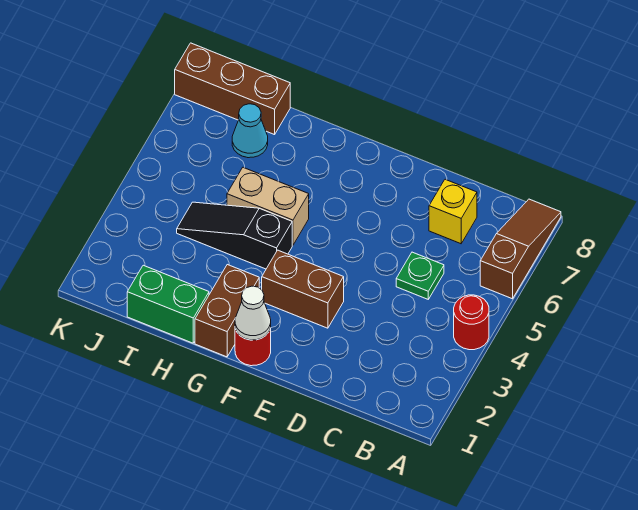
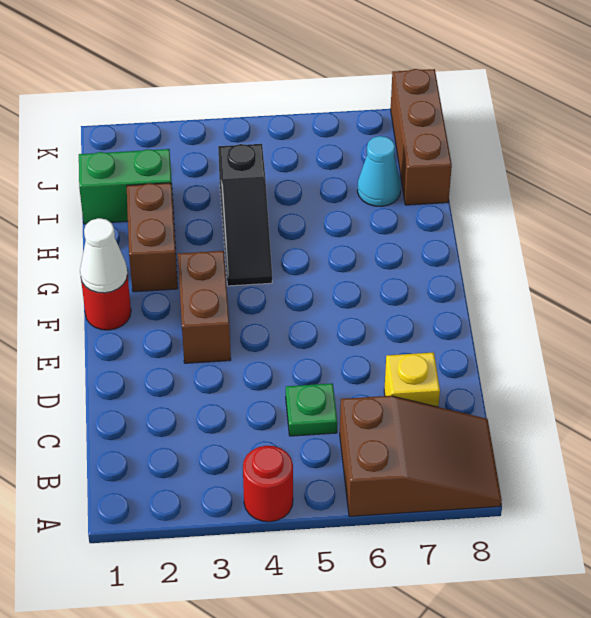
brown slope A6:A8 level 1 top 6 -> brown slope A6:B8 level 1 top 6
brown brick G1:G2 level 1 -> brown brick G2:H2 level 1
black slope G4:I4 level 1 top G -> black slope G4:I4 level 1 top I
tan brick G5:H5 level 1 -> none
green brick H1:I1 level 1 -> green brick I1:I2 level 1

